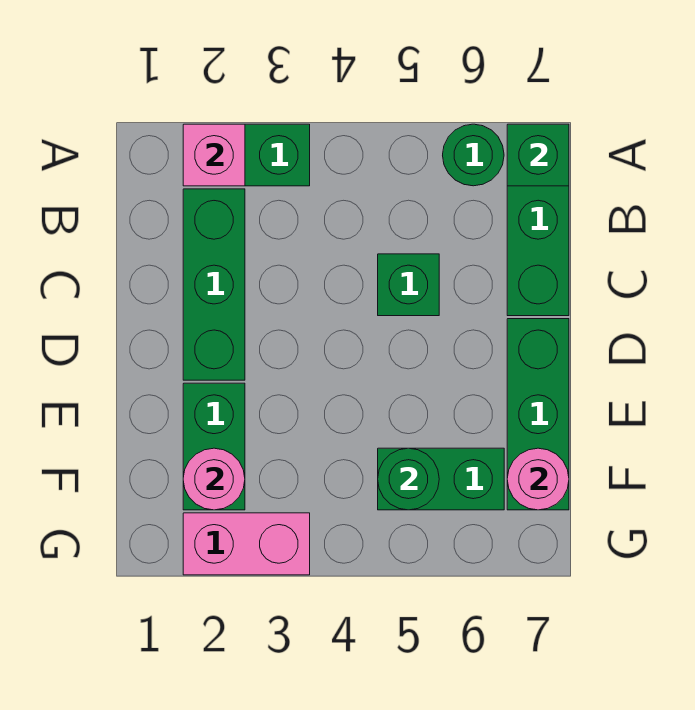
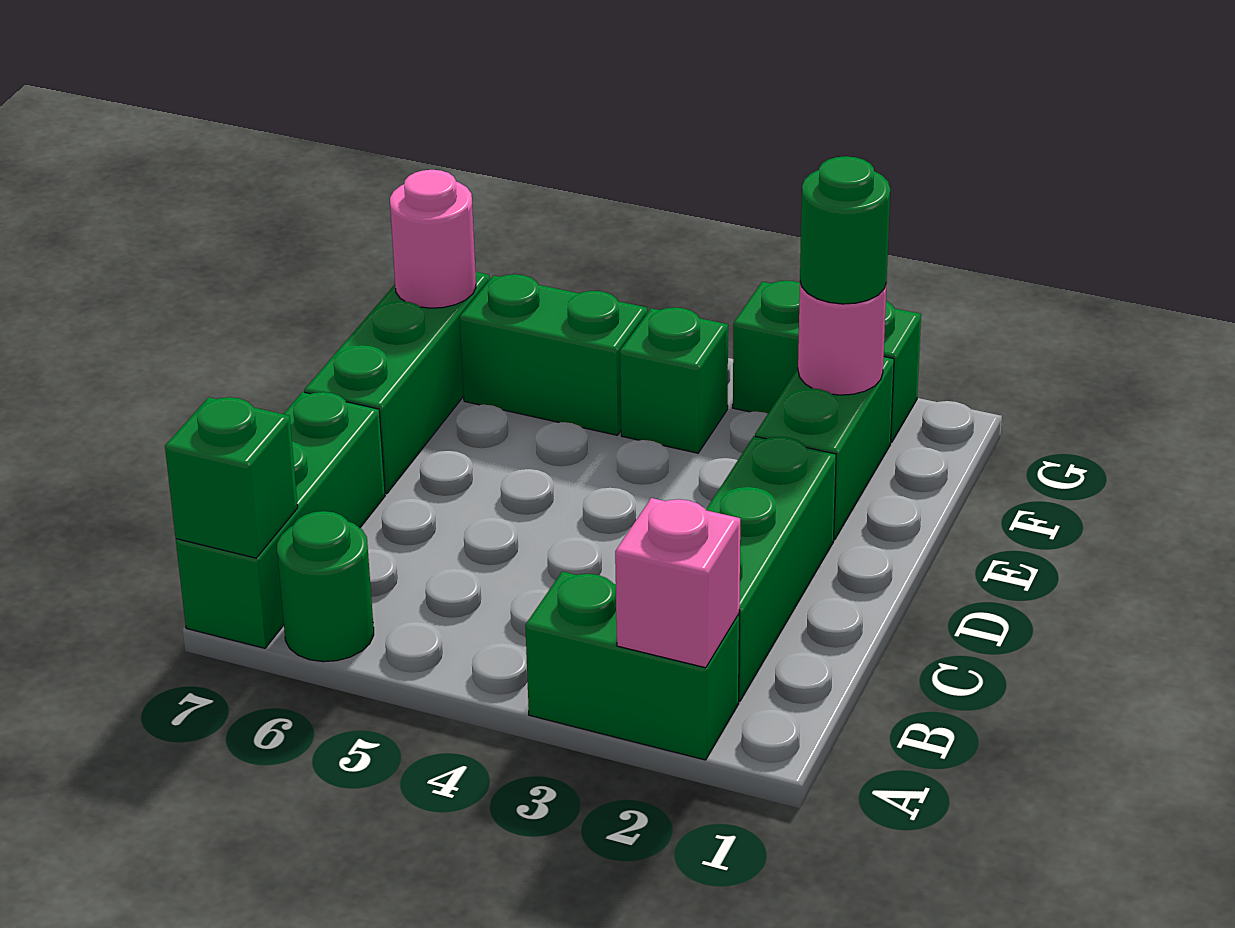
green brick C5 level 1 -> green brick F4 level 1
green round brick F5 level 2 -> green round brick F2 level 3
pink brick G2:G3 level 1 -> green brick G2:G3 level 1

